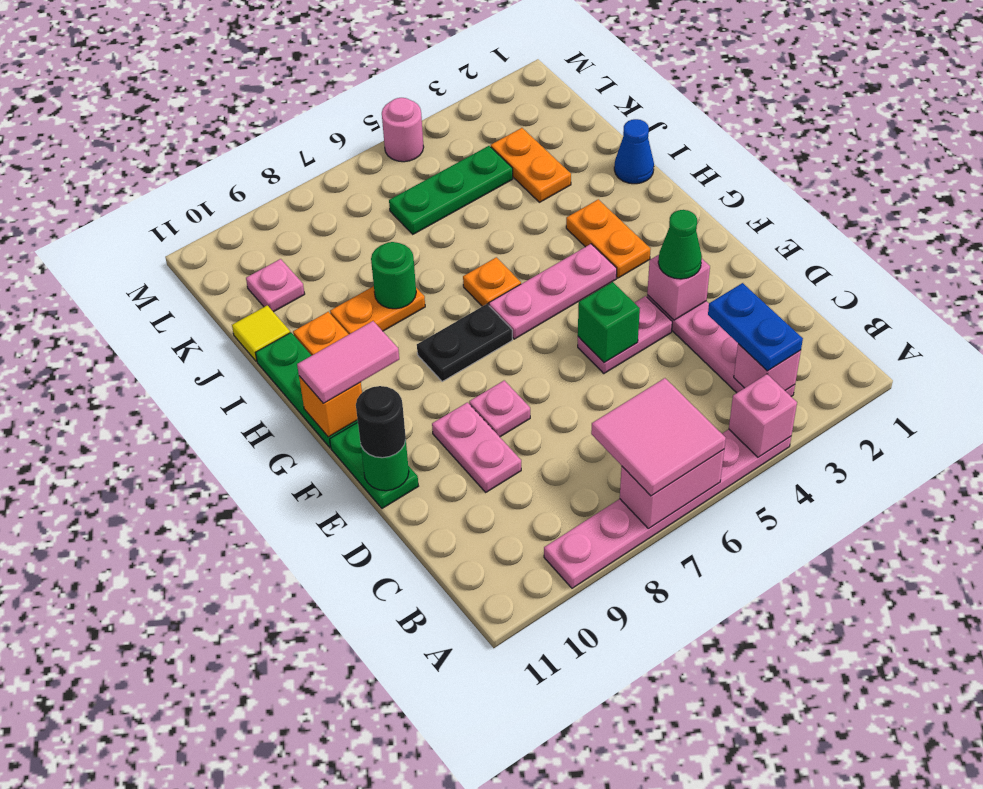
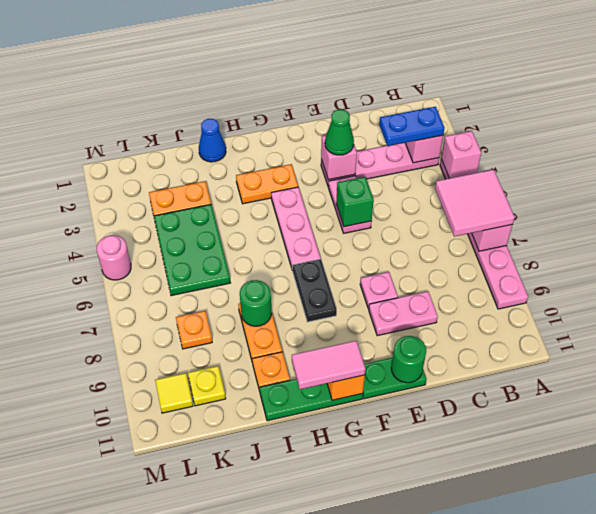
black round brick E11 level 3 -> none
pink tile G10:G11 level 3 -> pink tile G11:H11 level 3
orange plate H6 level 1 -> orange plate K8 level 1
yellow tile J11 level 1 -> yellow tile L10 level 1
green plate K4:K6 level 1 -> green plate J4:K6 level 1
pink plate K10 level 1 -> yellow plate K10 level 1

